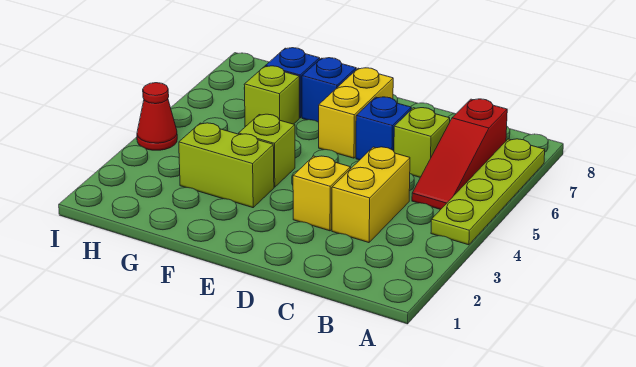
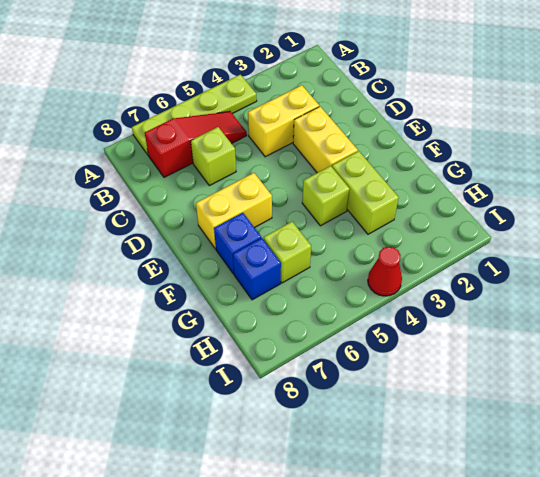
yellow brick D3 level 1 -> yellow brick D3:E3 level 1
blue brick D6 level 1 -> none

